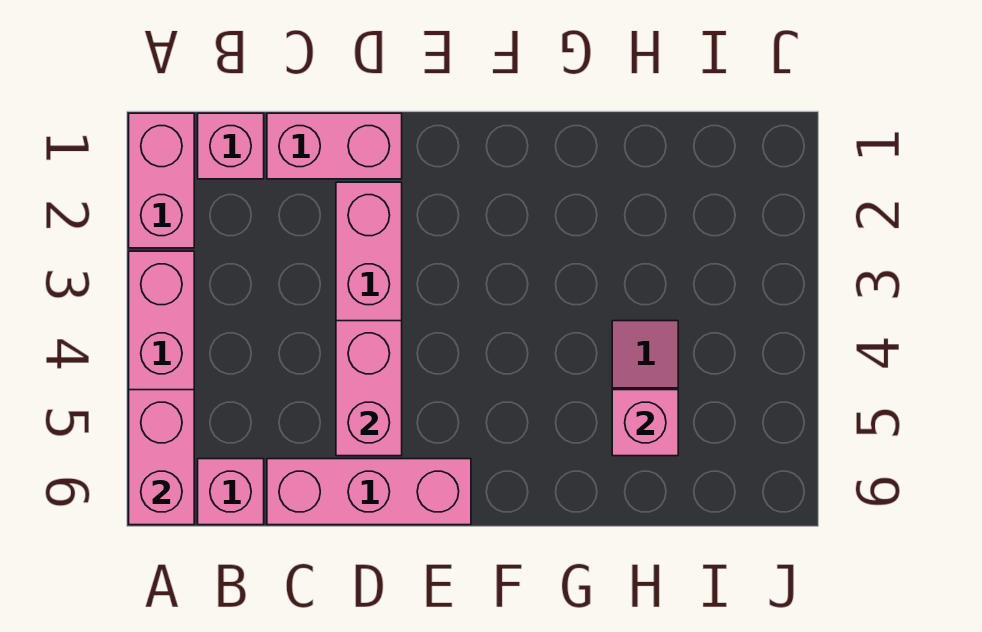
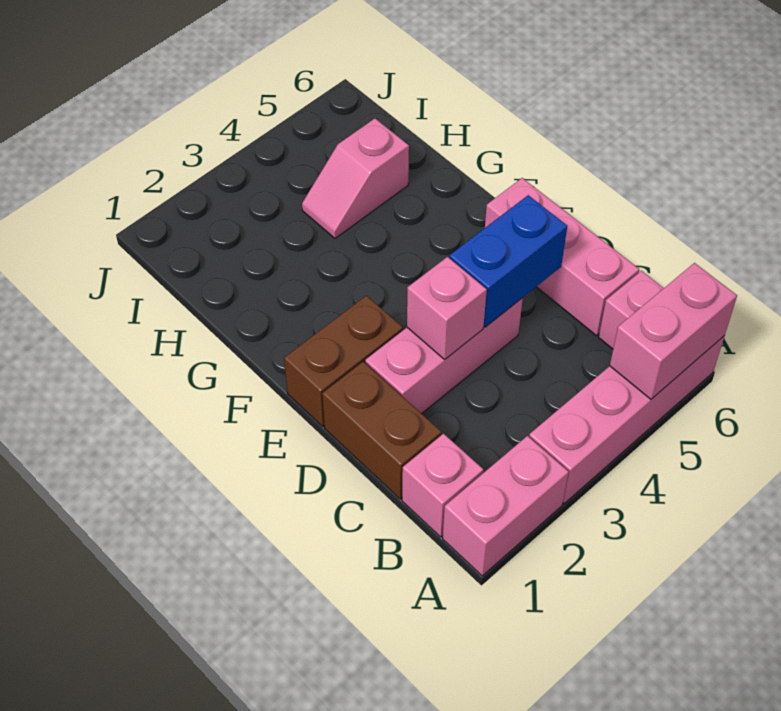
pink brick C1:D1 level 1 -> brown brick C1:D1 level 1
pink brick D4:D5 level 2 -> blue brick D4:D5 level 2
none -> brown brick E1:E2 level 1
pink brick H5 level 2 -> pink brick D3 level 2

